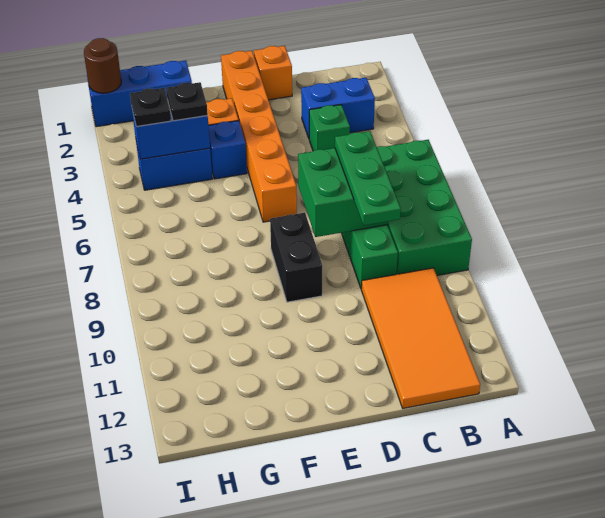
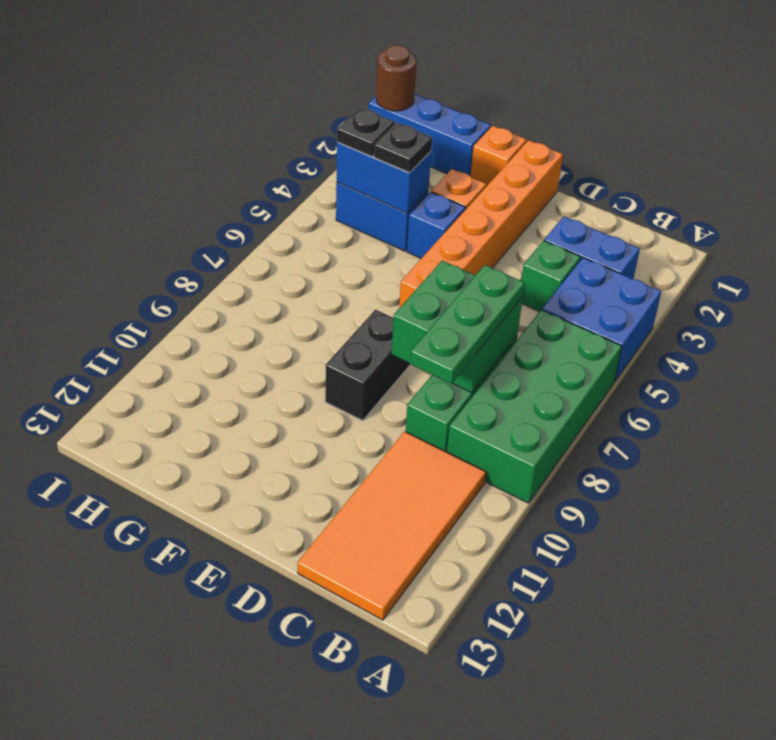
none -> blue brick A4:B5 level 1
orange brick D1 level 1 -> orange brick F1 level 1

